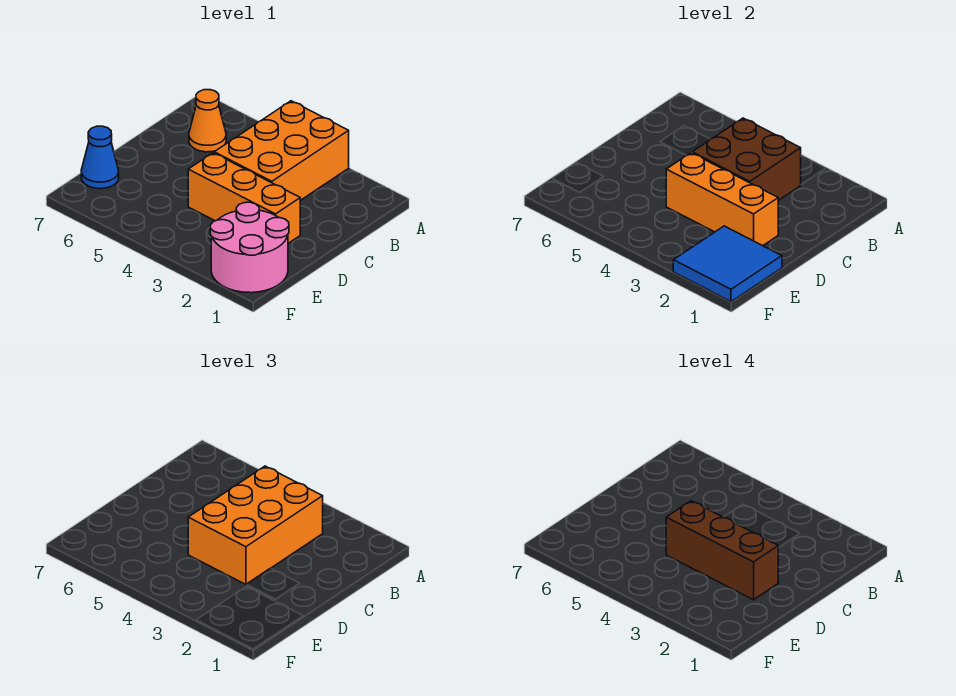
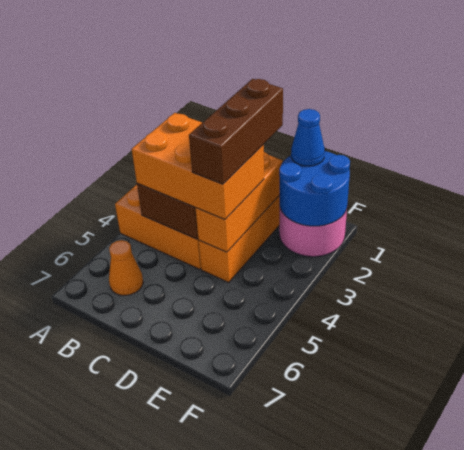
blue tile E1:F2 level 2 -> blue round brick E1:F2 level 2
blue cone E7 level 1 -> blue cone E1 level 3

